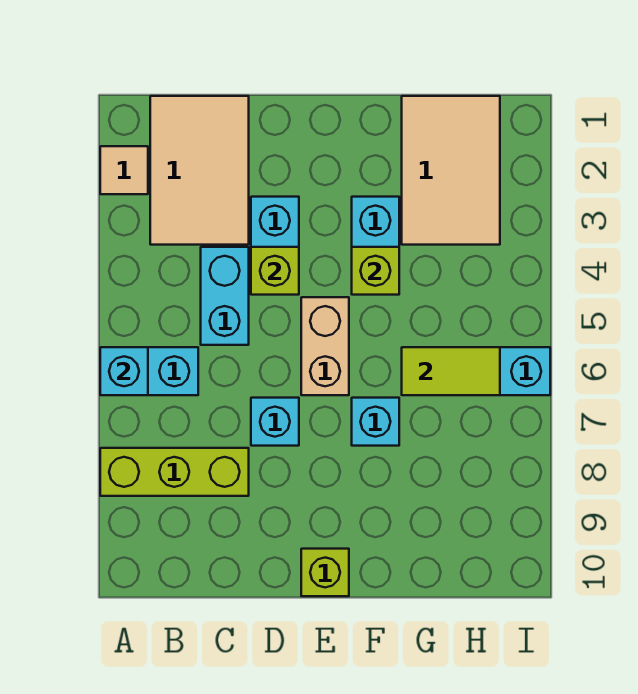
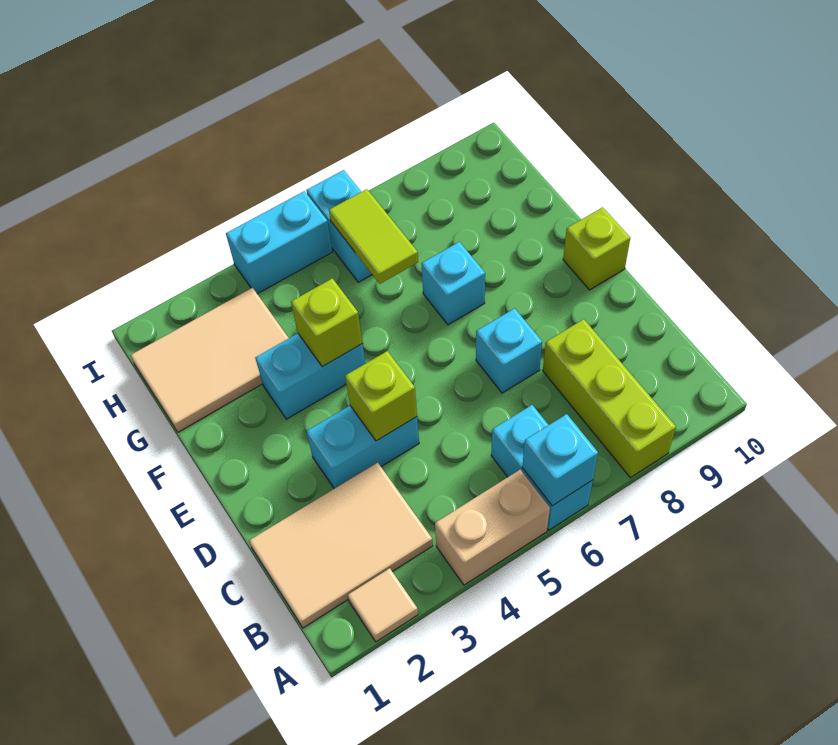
cyan brick C4:C5 level 1 -> cyan brick I4:I5 level 1
tan brick E5:E6 level 1 -> tan brick A4:A5 level 1

